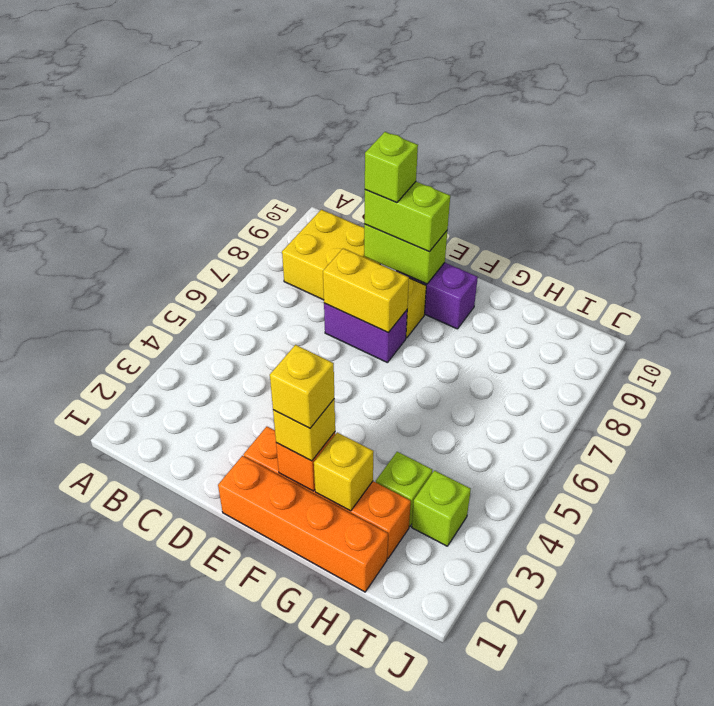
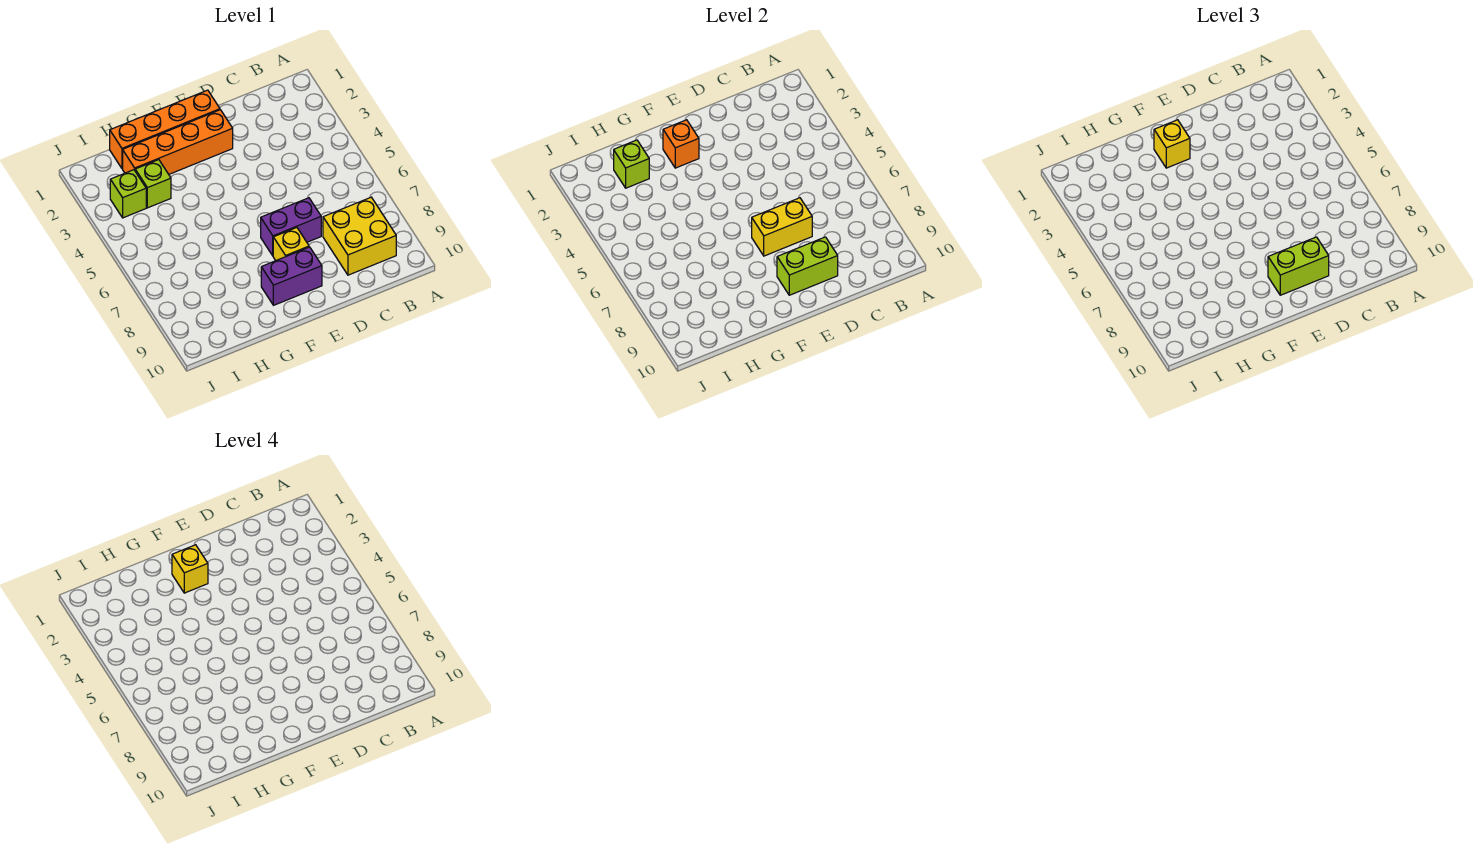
lime brick D9 level 4 -> lime brick H2 level 2
yellow brick G2 level 2 -> none

